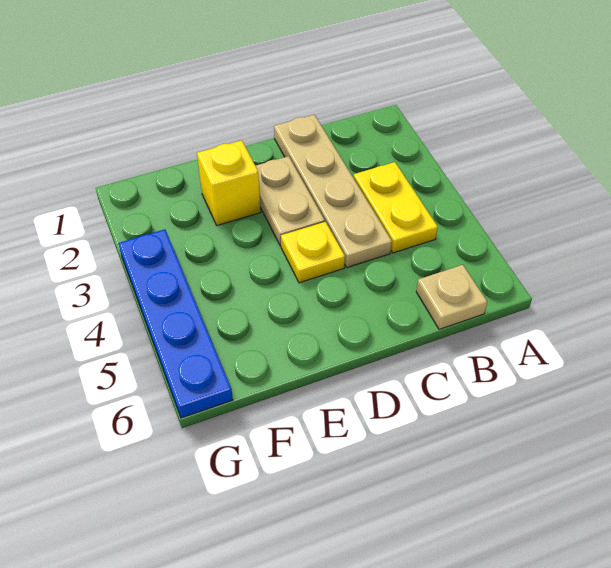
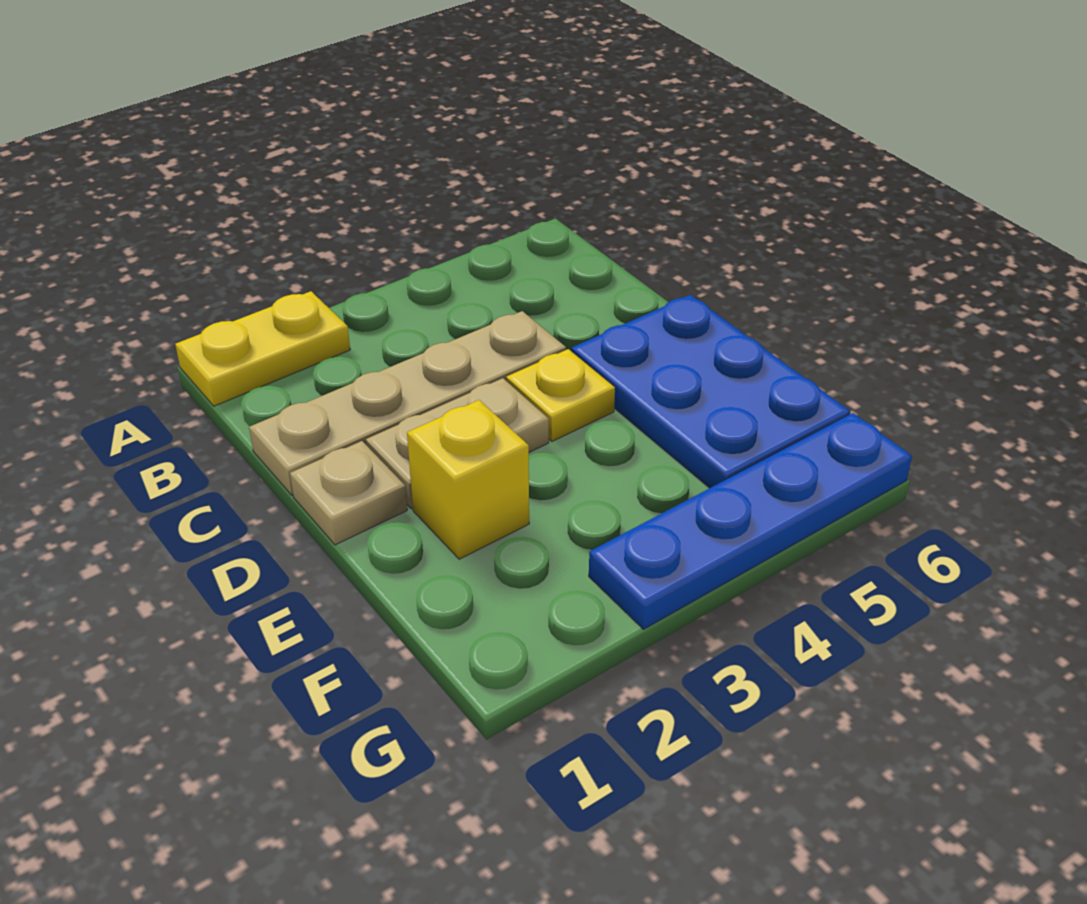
yellow plate B3:B4 level 1 -> yellow plate A1:A2 level 1
tan plate B6 level 1 -> tan plate D1 level 1
none -> blue plate D5:F6 level 1

